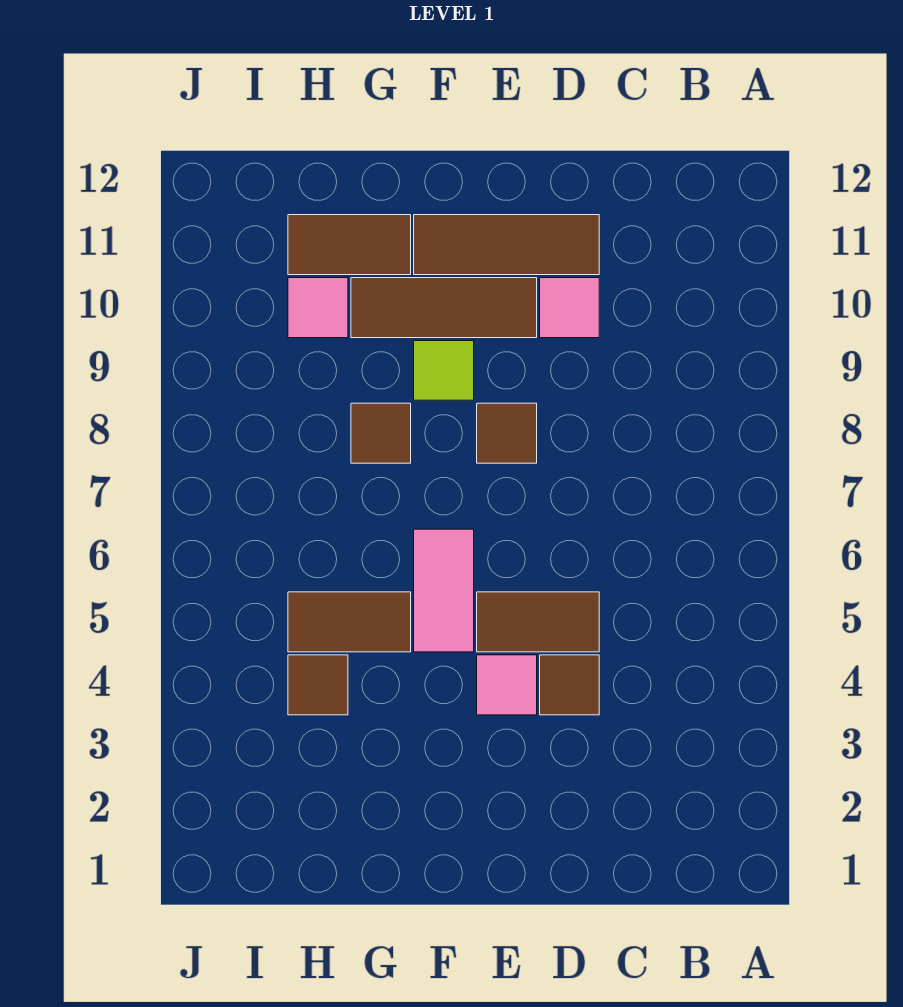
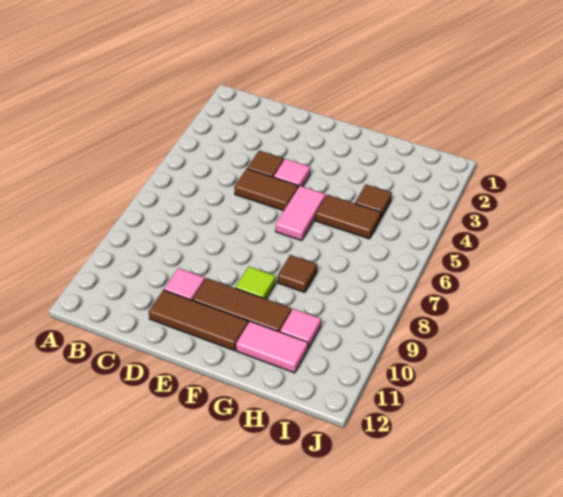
brown tile E8 level 1 -> none
brown tile G11:H11 level 1 -> pink tile G11:H11 level 1

